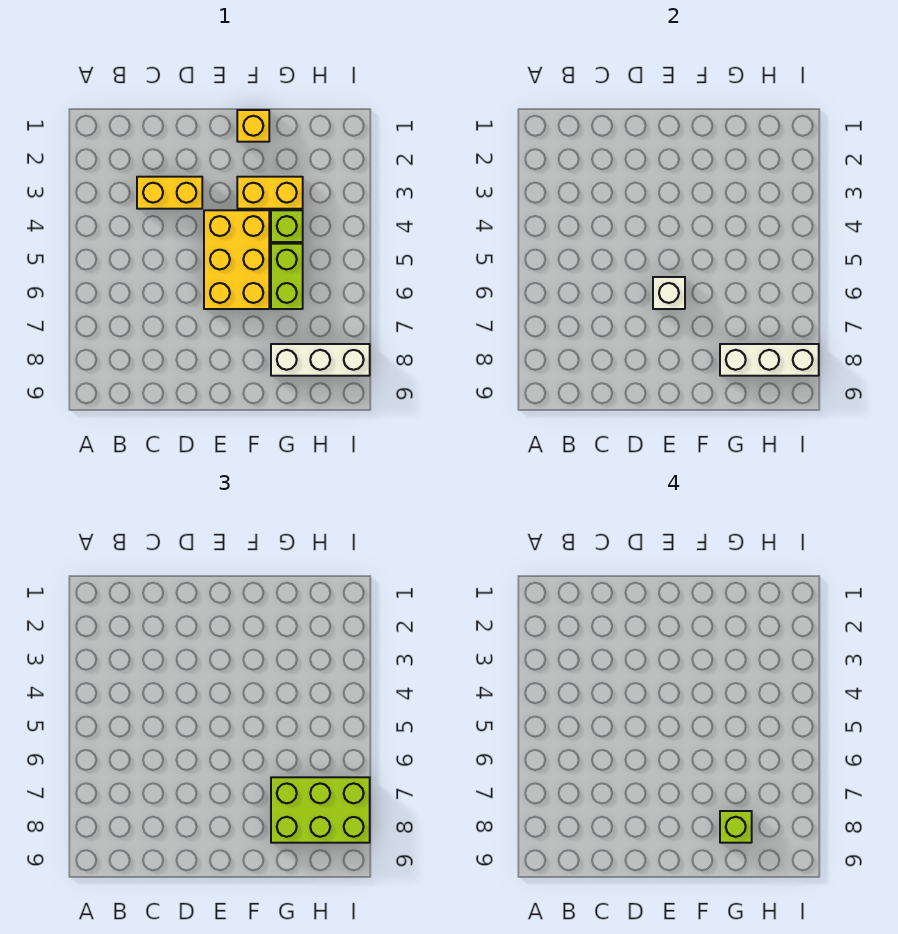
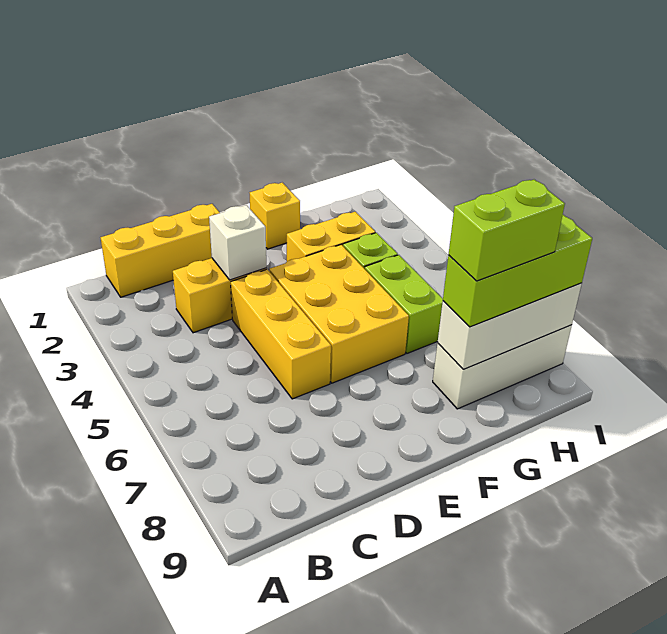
none -> yellow brick B1:D1 level 1
none -> yellow brick D4:D6 level 1
white brick E6 level 2 -> white brick D3 level 2
lime brick G7:I8 level 3 -> lime brick G8:I8 level 3
lime brick G8 level 4 -> lime brick G8:H8 level 4

